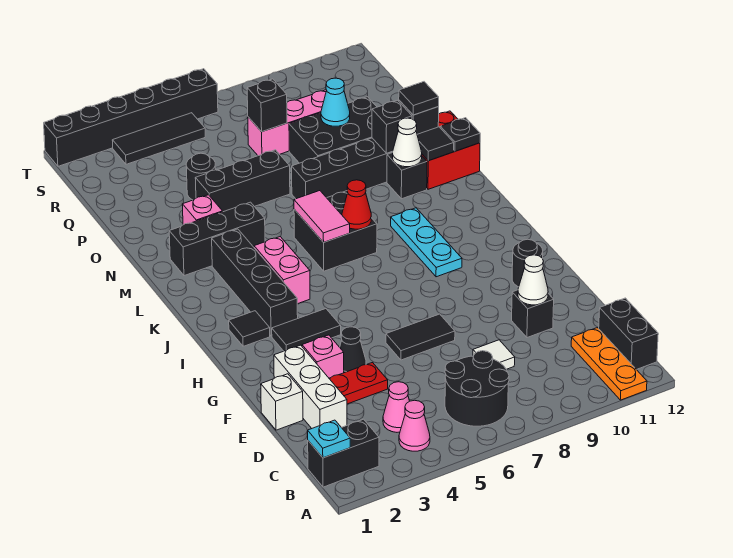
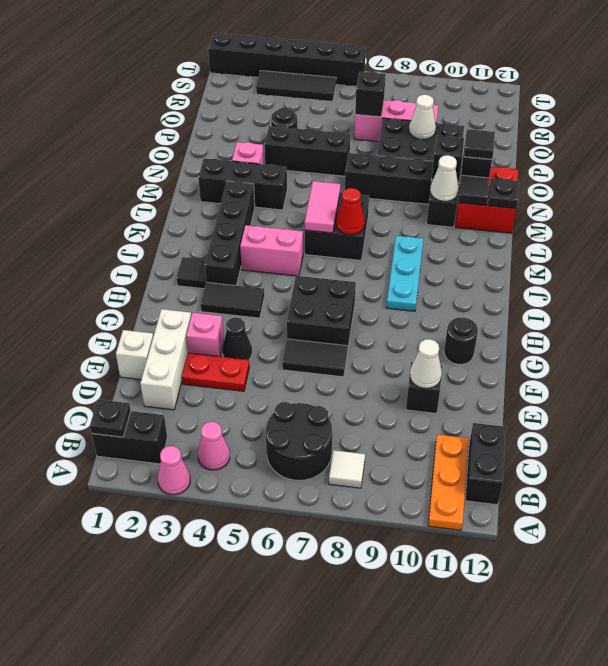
cyan plate B1 level 2 -> black plate B1 level 2
pink cone C4 level 1 -> pink cone A3 level 1
white tile D8 level 1 -> white tile B8 level 1
none -> black brick G6:H7 level 1
pink brick J4:K4 level 1 -> pink brick J4:J5 level 1
cyan cone P9 level 2 -> white cone P9 level 2

